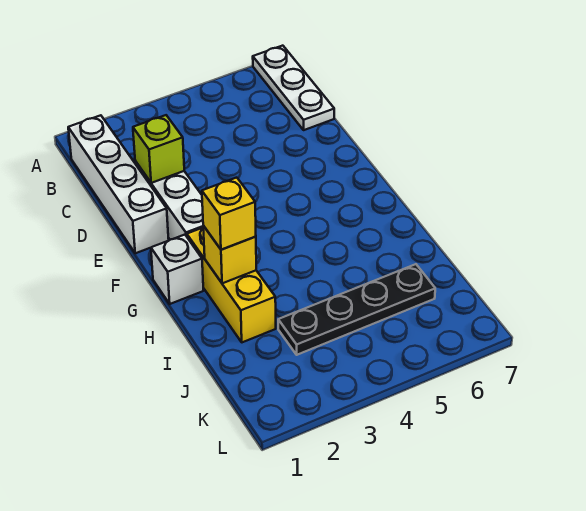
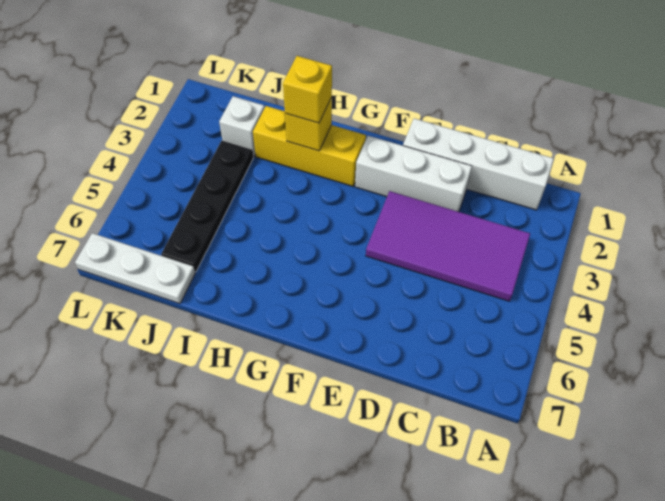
white plate A7:C7 level 1 -> white plate J7:L7 level 1
none -> purple tile B3:E4 level 1
lime brick D2 level 2 -> none
white brick G1 level 1 -> white brick J2 level 1

